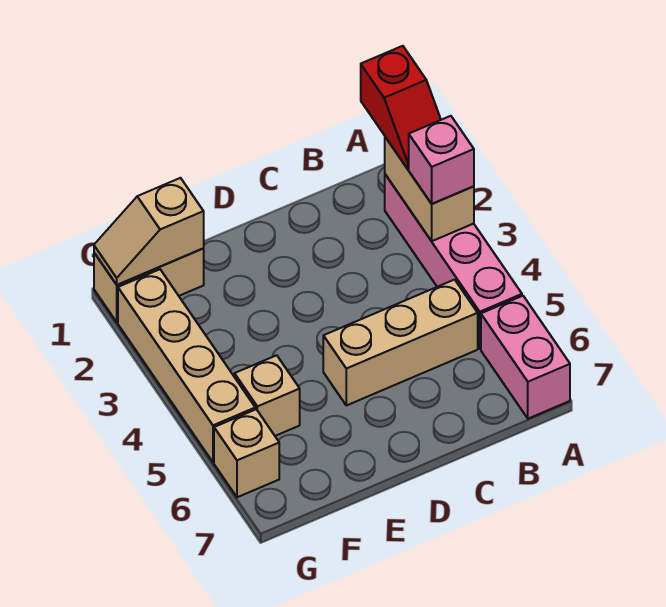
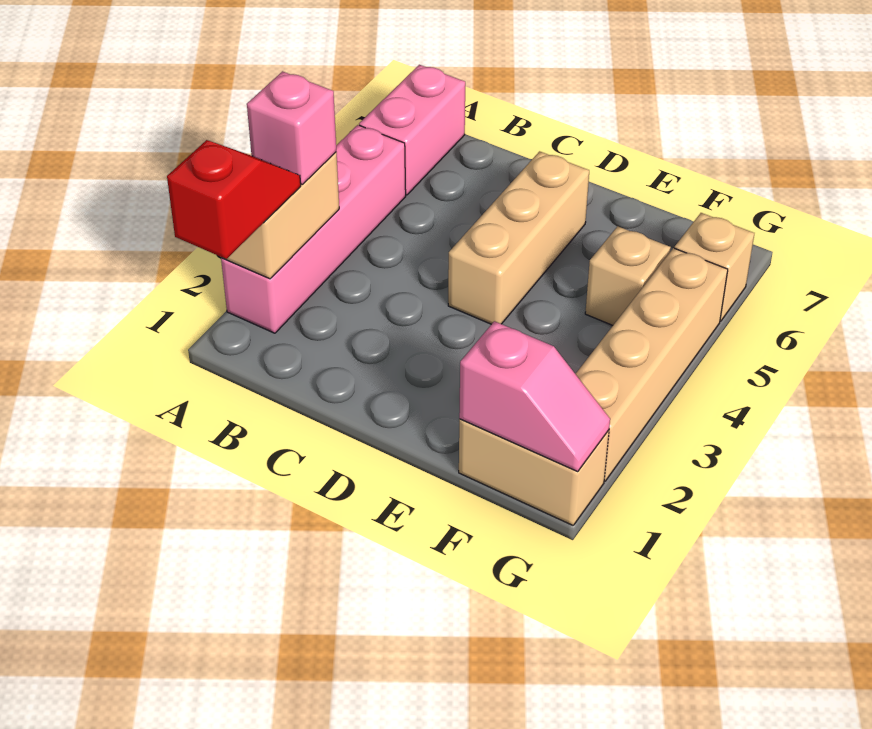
tan brick B5:D5 level 1 -> tan brick D4:D6 level 1
tan slope F1:G1 level 2 top F -> pink slope F1:G1 level 2 top F

